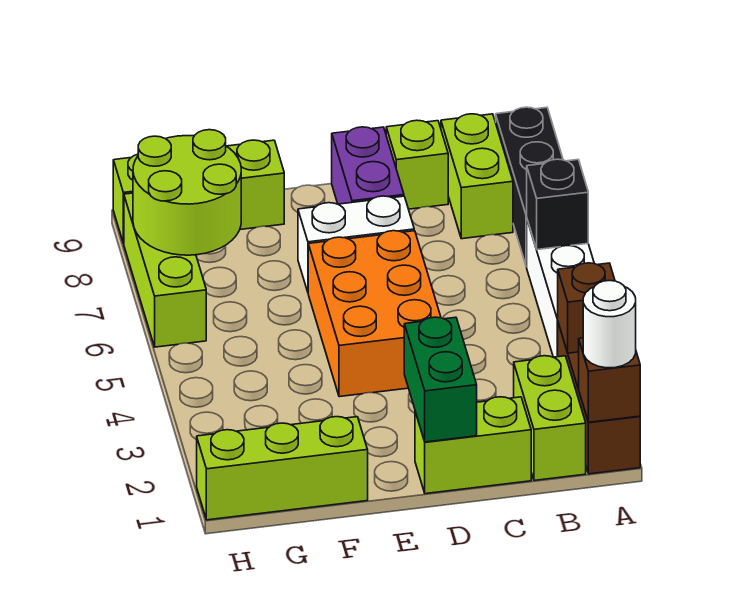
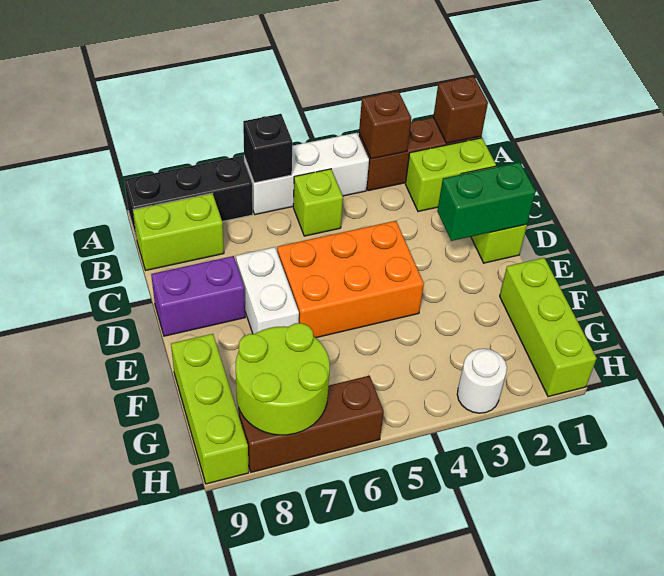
white round brick A1 level 3 -> white round brick H3 level 1
lime brick C9 level 1 -> lime brick B5 level 1
lime brick H6:H8 level 1 -> brown brick H6:H8 level 1

